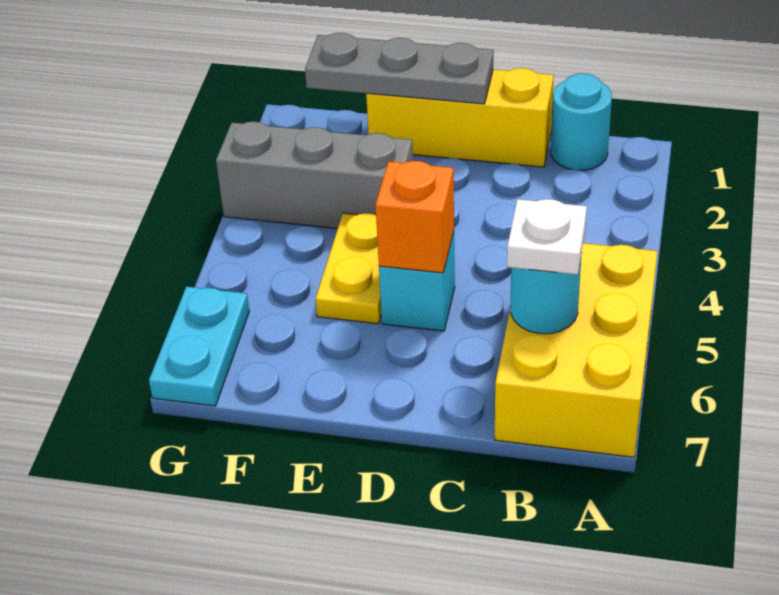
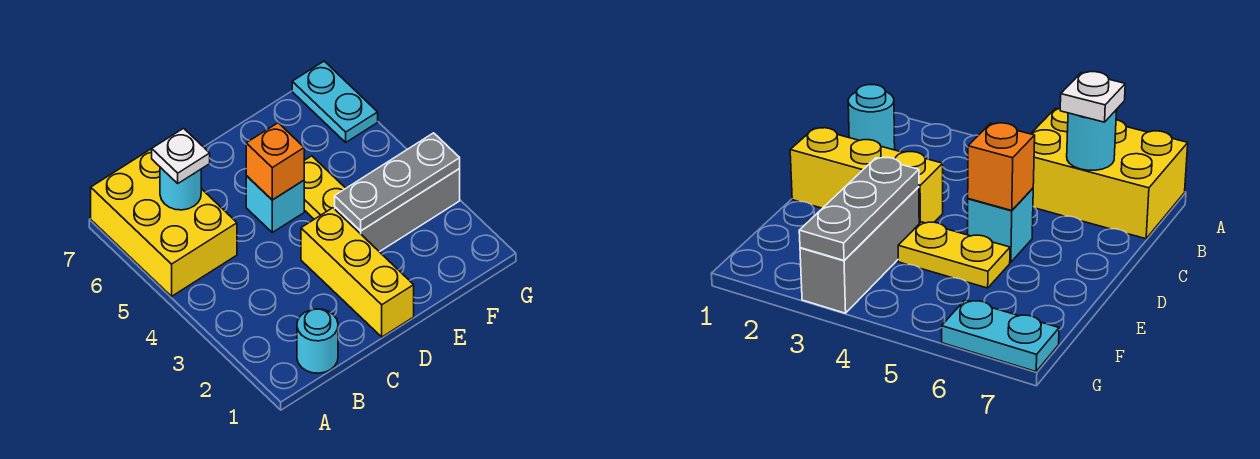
yellow brick C1:E1 level 1 -> yellow brick D1:D3 level 1
grey plate D1:F1 level 2 -> grey plate E3:G3 level 2

